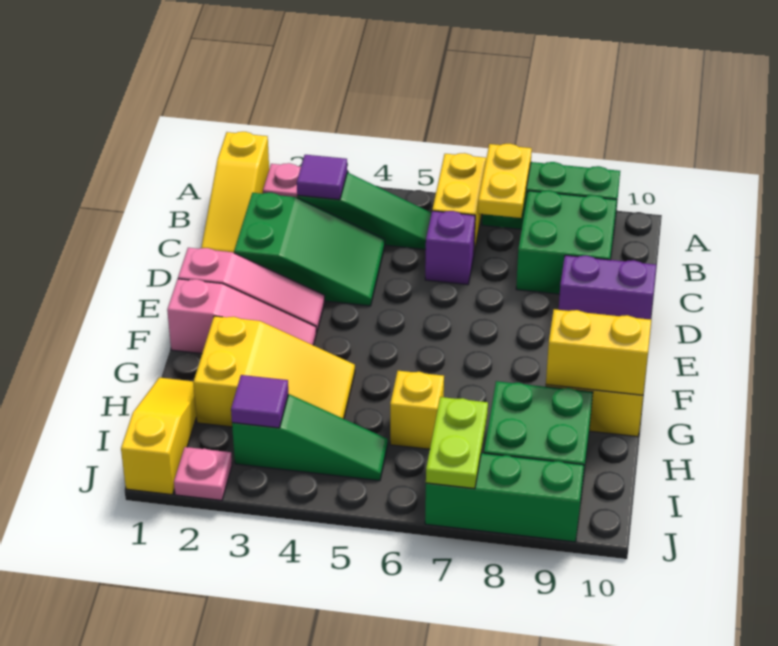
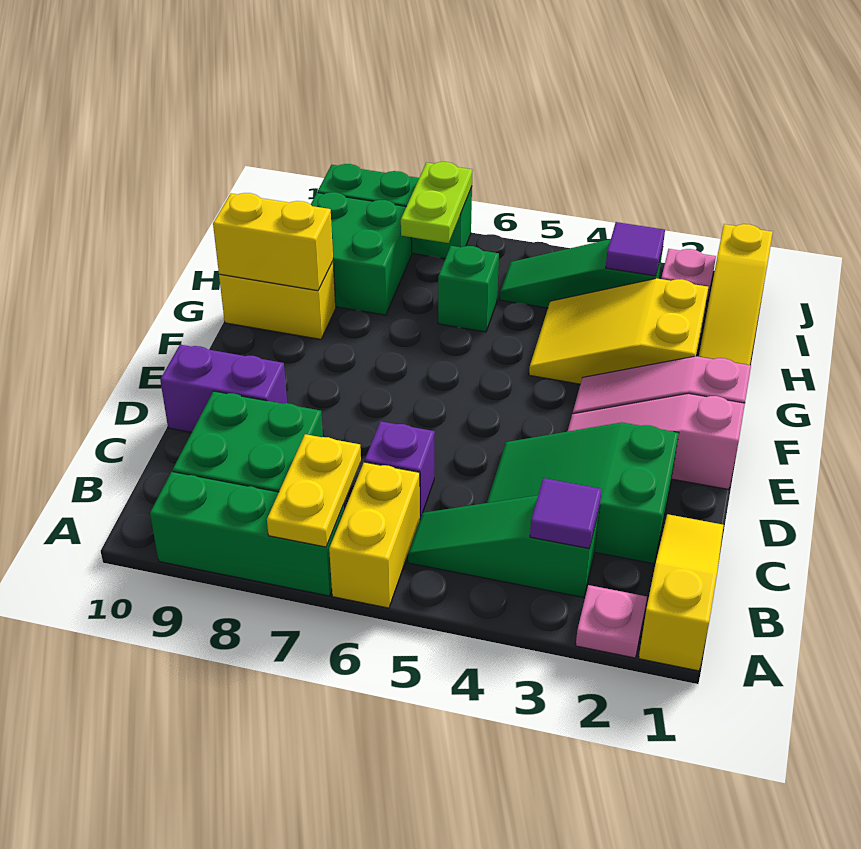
yellow brick H6 level 1 -> green brick H6 level 1

